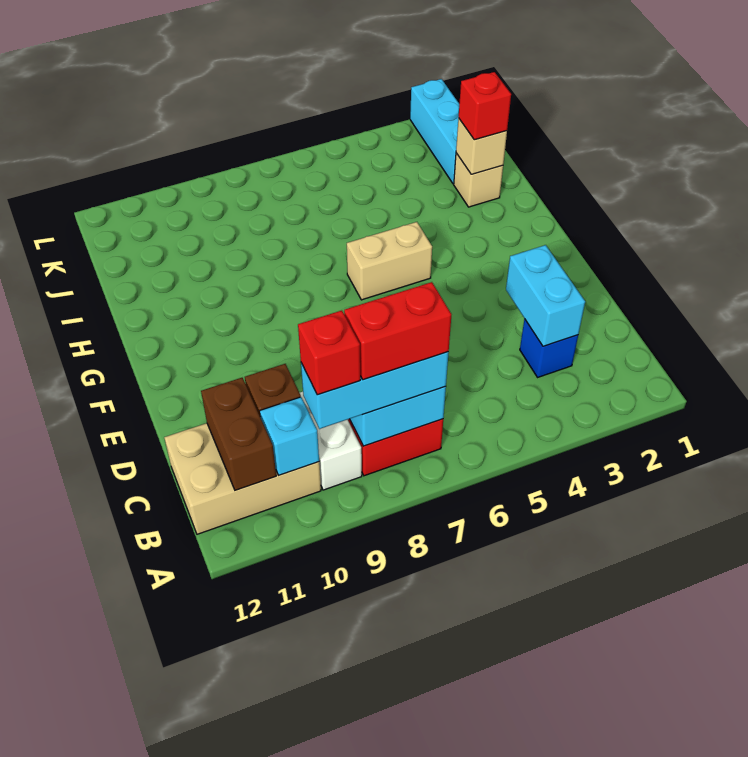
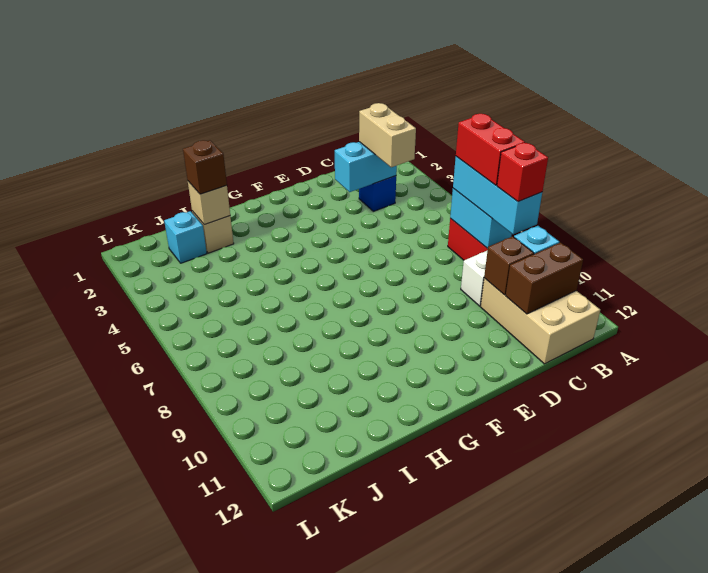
tan brick G5:G6 level 1 -> tan brick C3:C4 level 3
red brick I2 level 3 -> brown brick I2 level 3
cyan brick J2:L2 level 1 -> cyan brick J2 level 1

